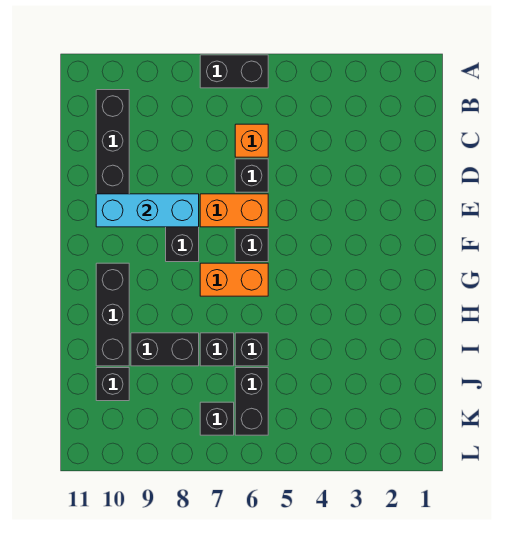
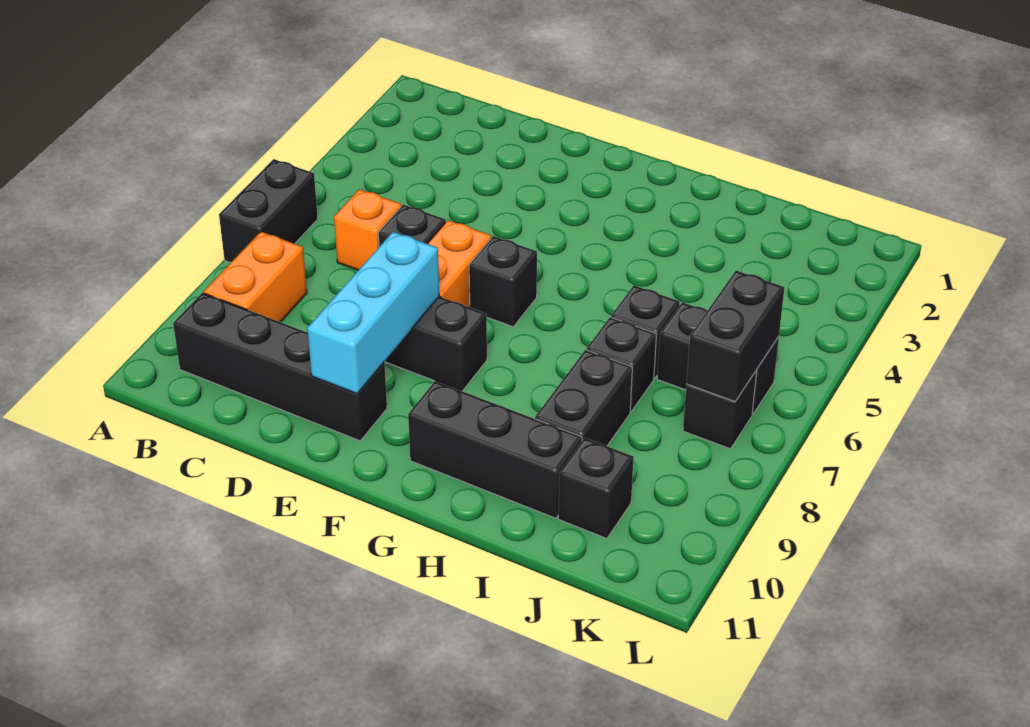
orange brick G6:G7 level 1 -> orange brick B8:B9 level 1
none -> black brick K6:K7 level 2

